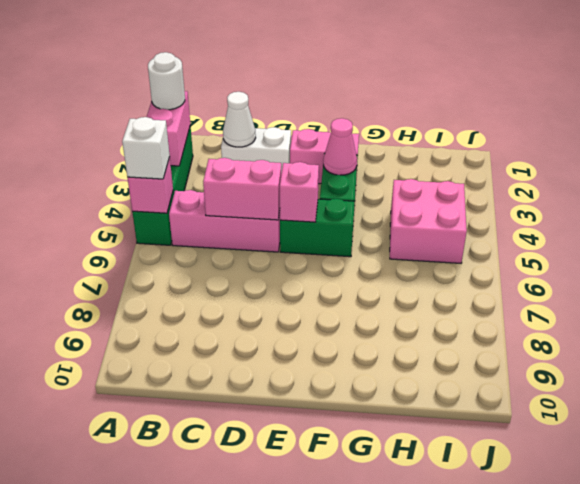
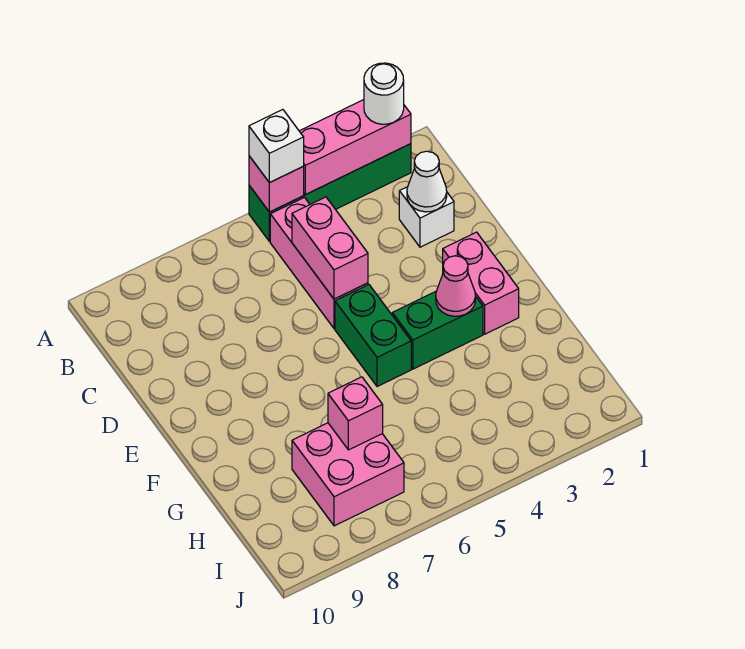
pink brick A2:A3 level 2 -> pink brick A2:A4 level 2
white brick C2:D2 level 1 -> white brick C2 level 1
pink brick E5 level 2 -> pink brick H7 level 2
pink brick H4:I5 level 1 -> pink brick H7:I8 level 1

